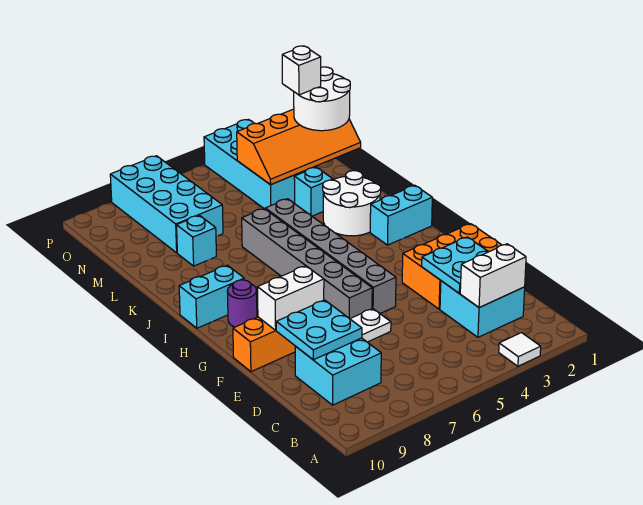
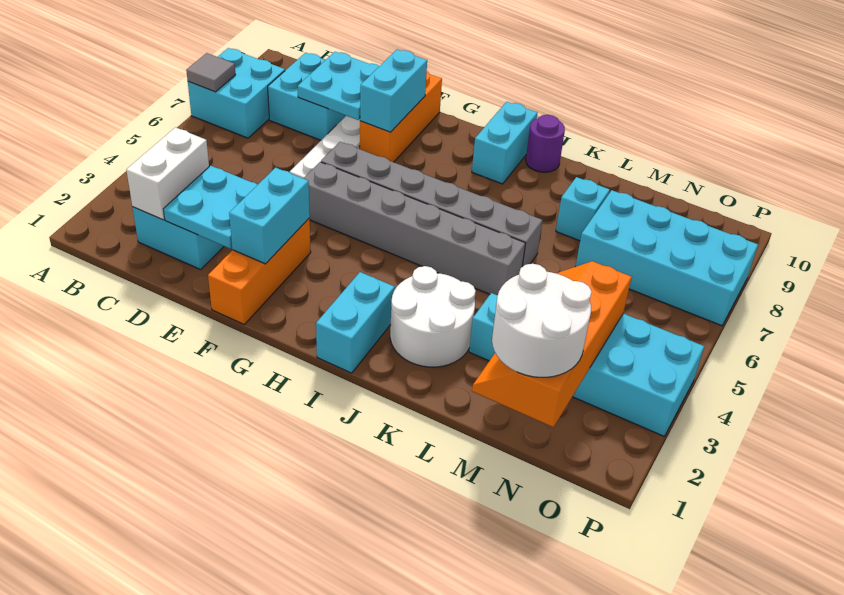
white tile A3 level 1 -> none
none -> cyan brick A7:B8 level 1
none -> grey tile A7 level 2
orange brick E1:F3 level 1 -> orange brick F1:F3 level 1
none -> cyan brick F2:F3 level 2
white brick F8:F9 level 2 -> cyan brick F8:F9 level 2
purple round brick H9 level 1 -> purple round brick J10 level 1
white brick N2 level 4 -> none

